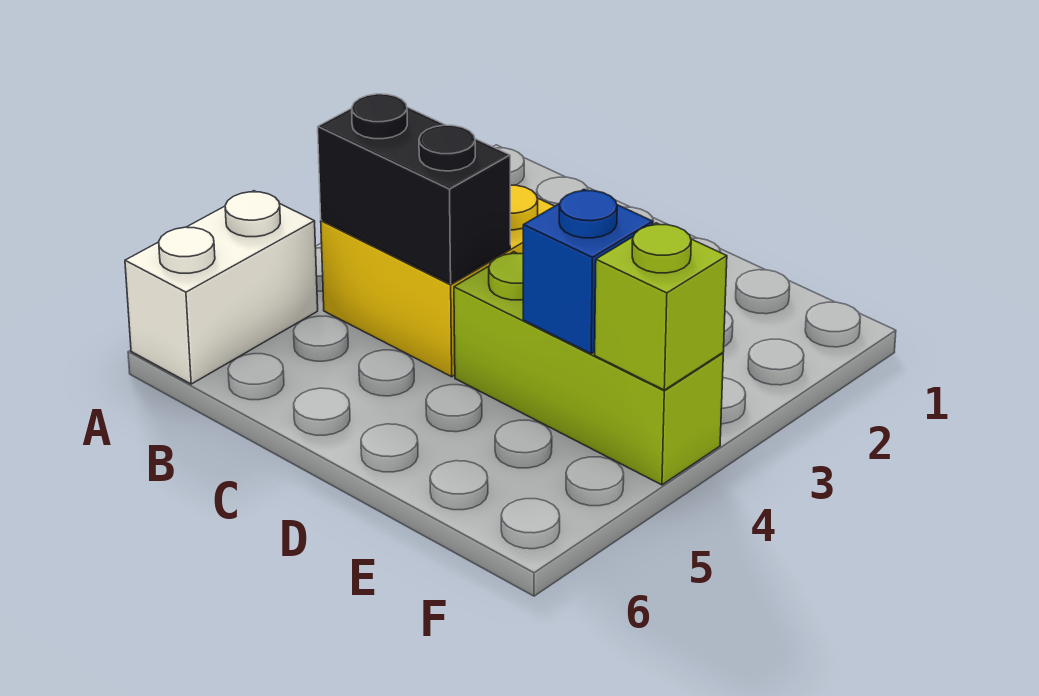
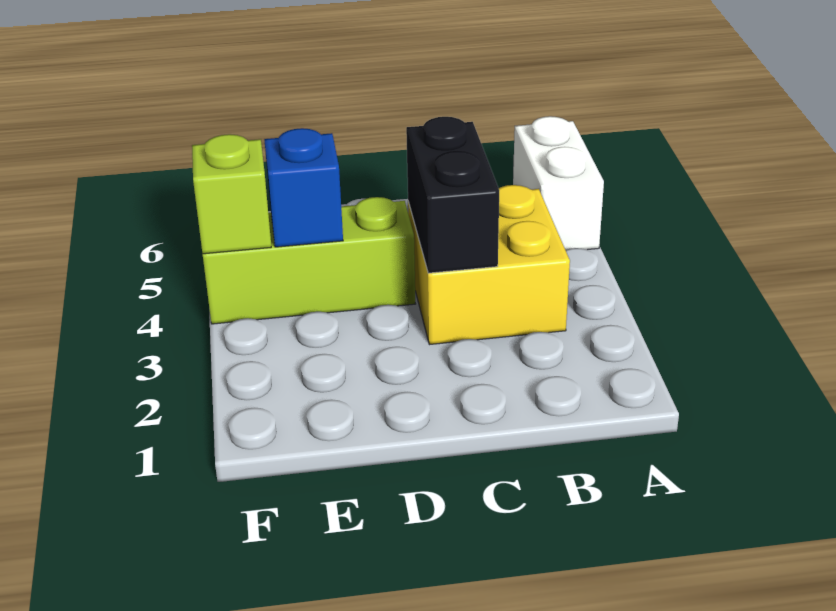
black brick B4:C4 level 2 -> black brick C3:C4 level 2

